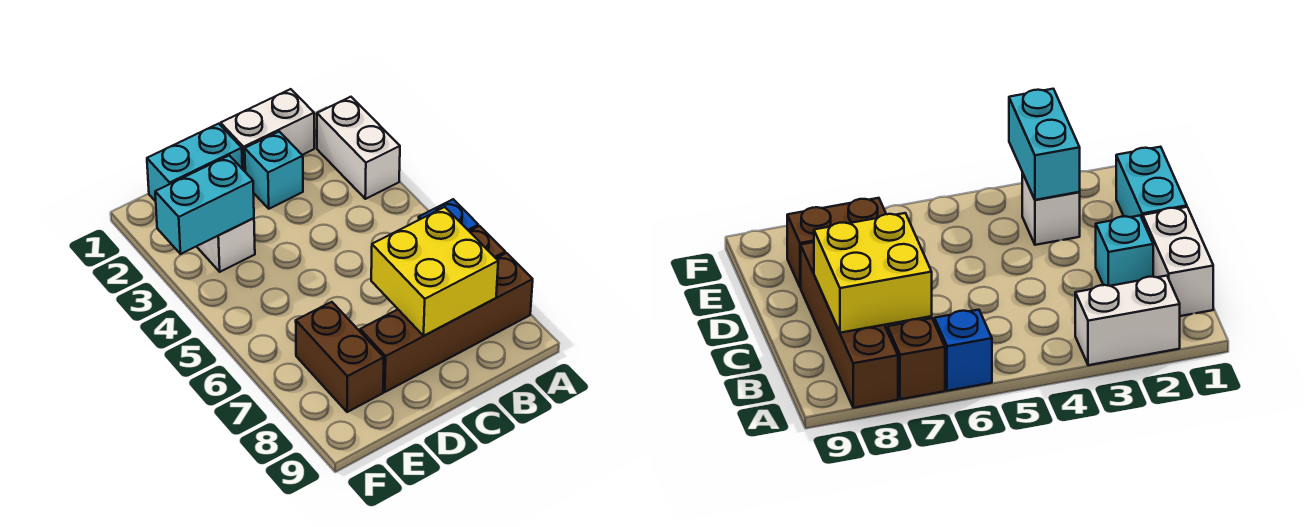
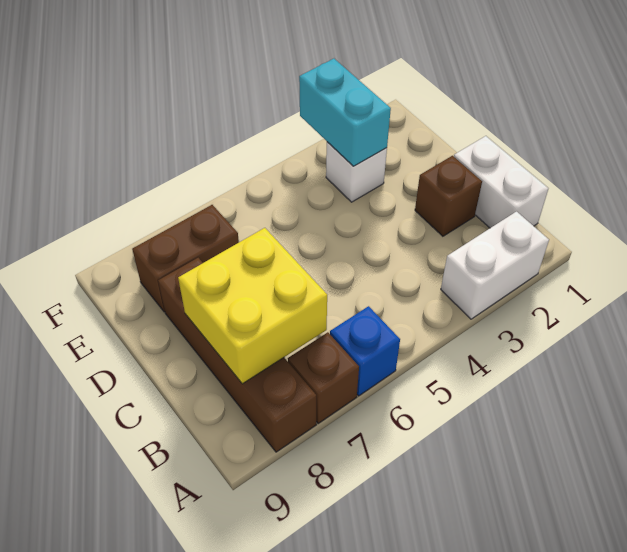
cyan brick C2 level 1 -> brown brick C2 level 1
cyan brick D1:E1 level 1 -> none

